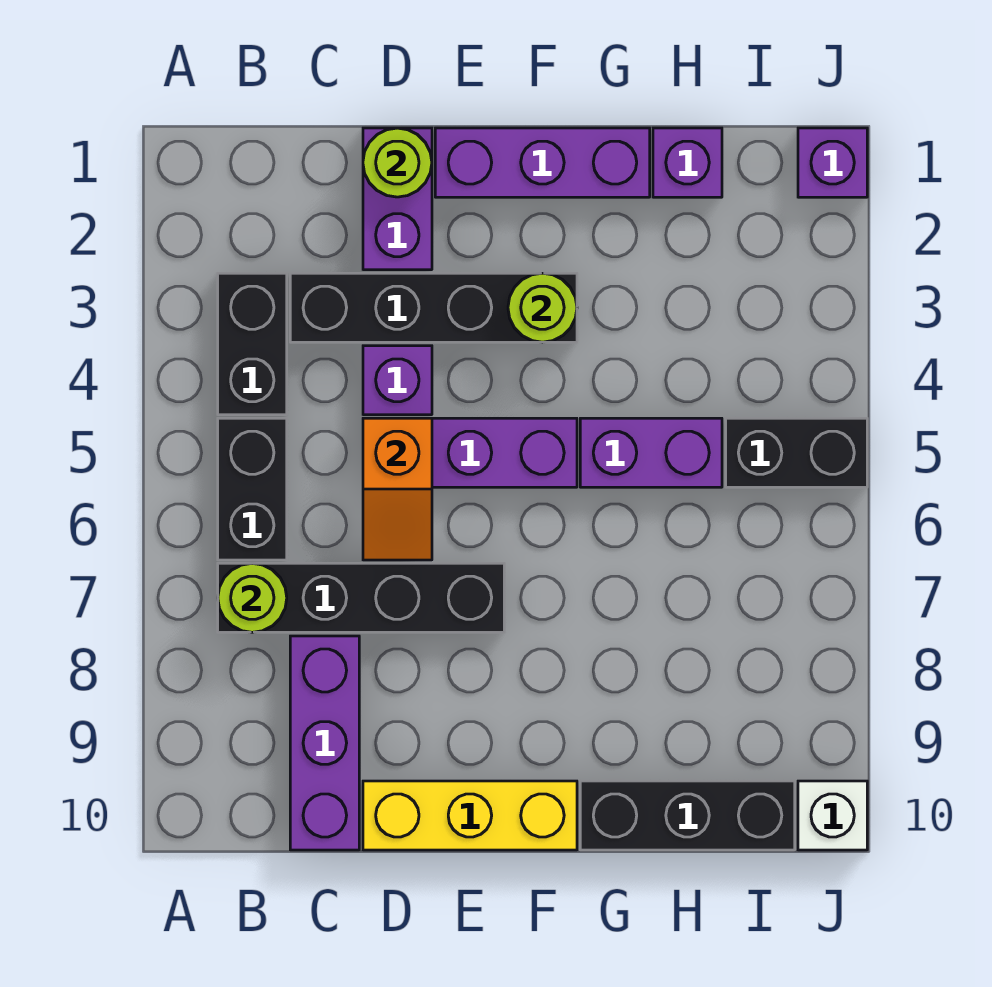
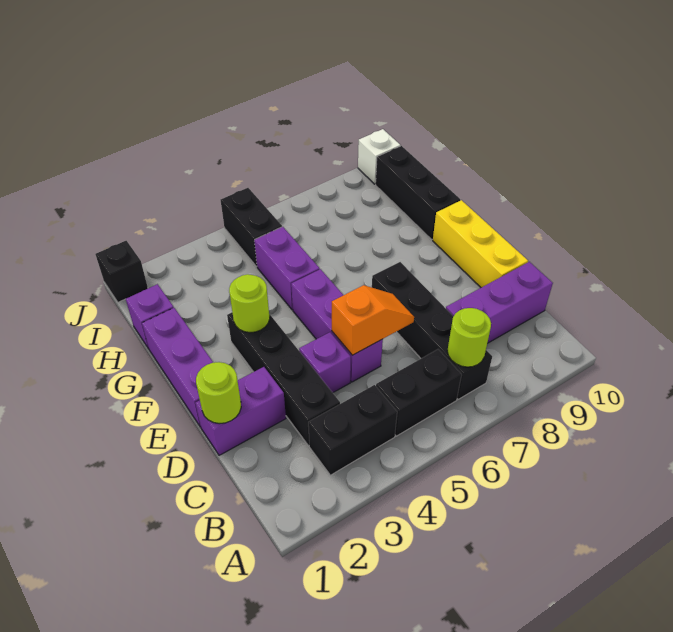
purple brick J1 level 1 -> black brick J1 level 1

